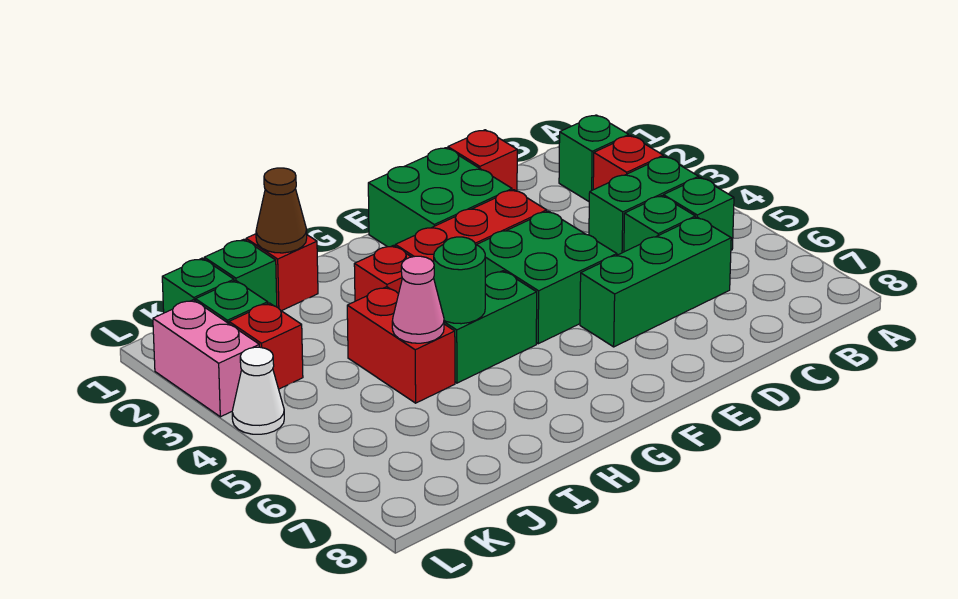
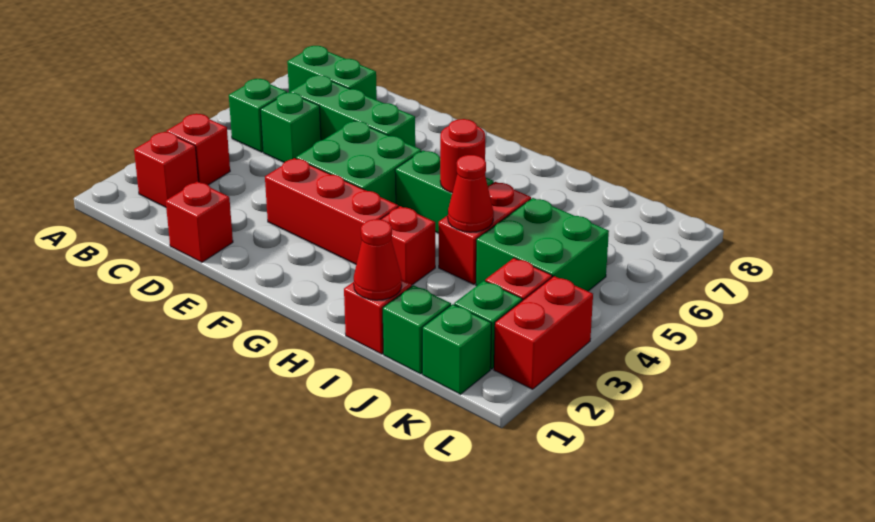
green brick B2 level 1 -> red brick B2 level 1
green brick B4:C4 level 1 -> green brick B7:C7 level 1
green brick E1:F2 level 1 -> green brick J4:K5 level 1
green round brick H5 level 2 -> red round brick H5 level 2
brown cone I1 level 2 -> red cone I1 level 2
none -> red cone I4 level 2
pink cone I5 level 2 -> none
pink brick L2:L3 level 1 -> red brick L2:L3 level 1
white cone L4 level 1 -> none

